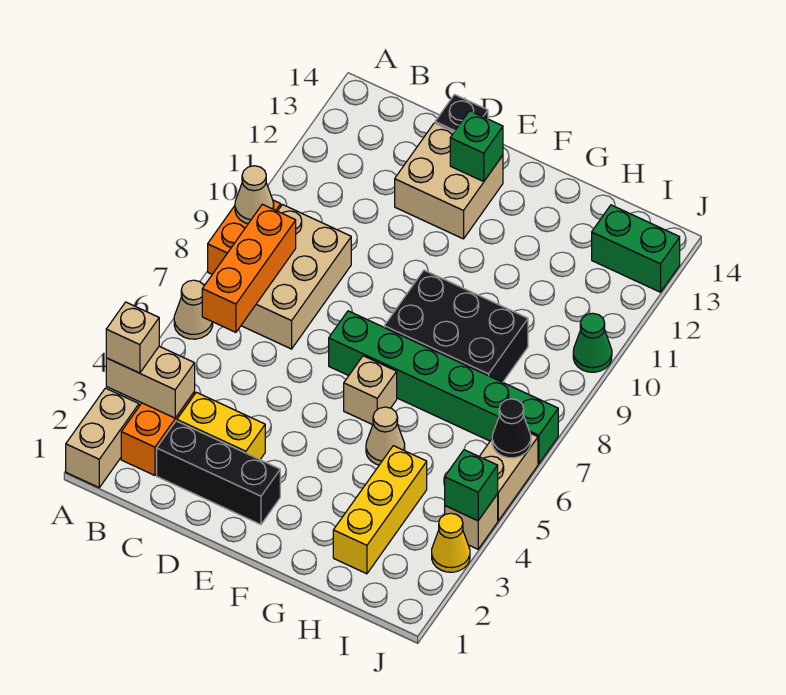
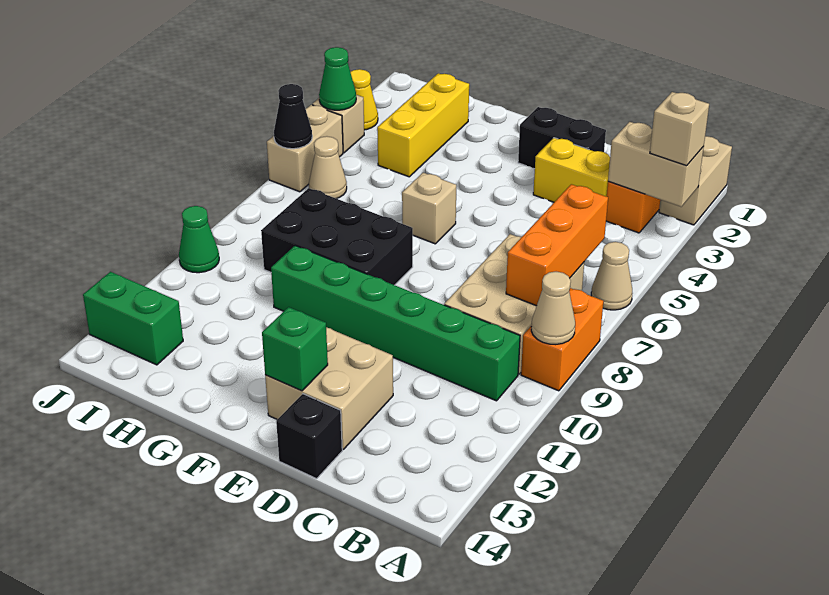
black brick C2:E2 level 1 -> black brick D2:E2 level 1
green brick E7:J7 level 1 -> green brick B10:G10 level 1
tan cone G5 level 1 -> tan cone I6 level 1
green brick J4 level 2 -> green cone J4 level 2

